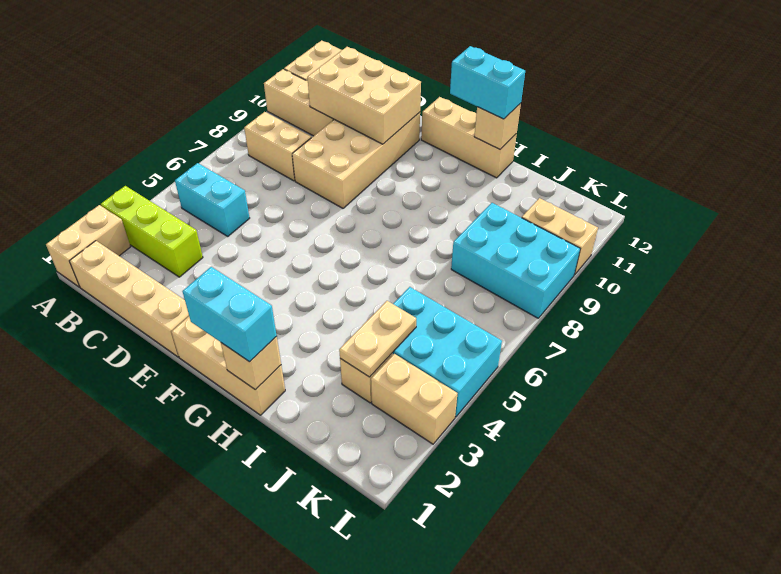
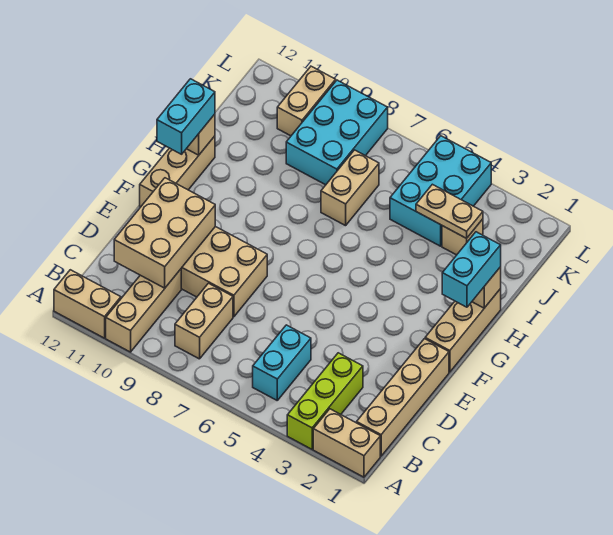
tan brick K3:L3 level 1 -> tan brick I7:J7 level 1

